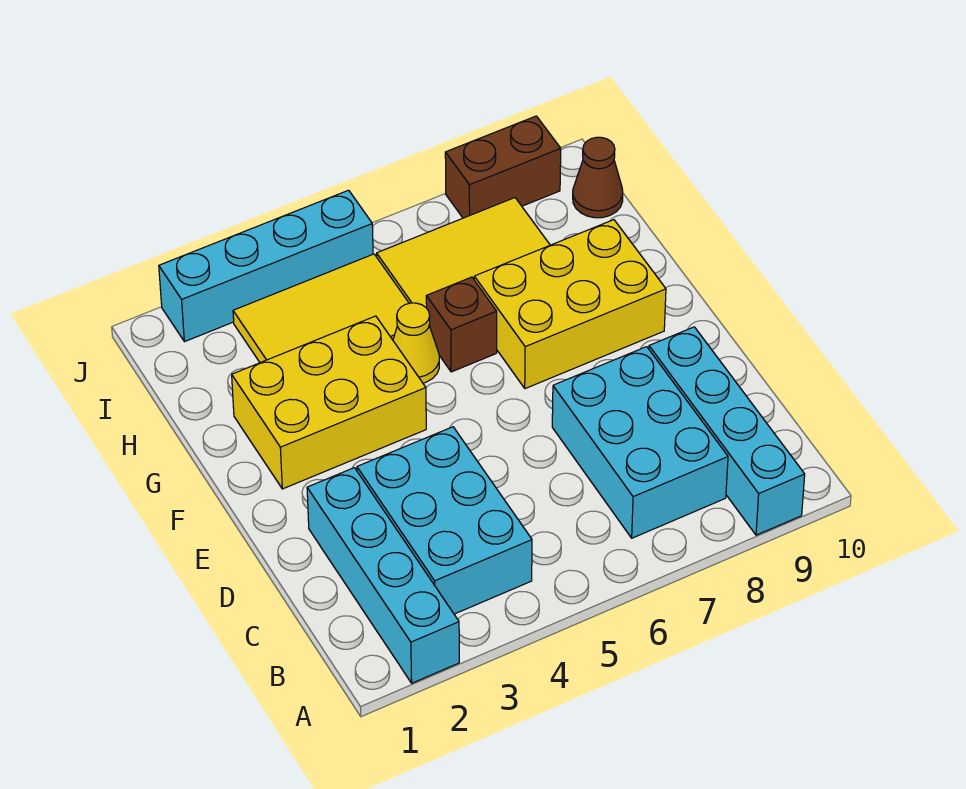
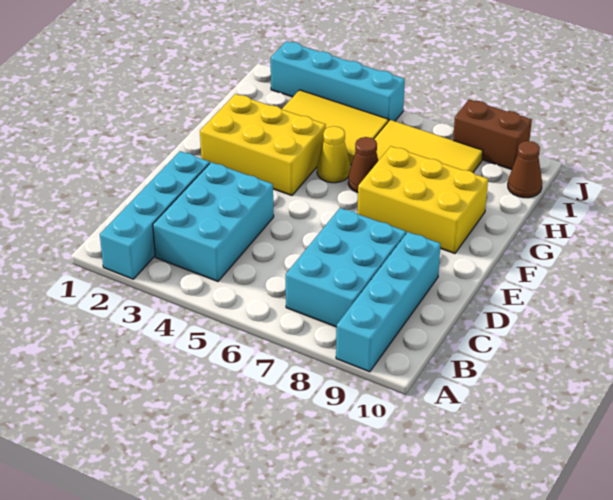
brown brick G6 level 1 -> brown cone G6 level 1

